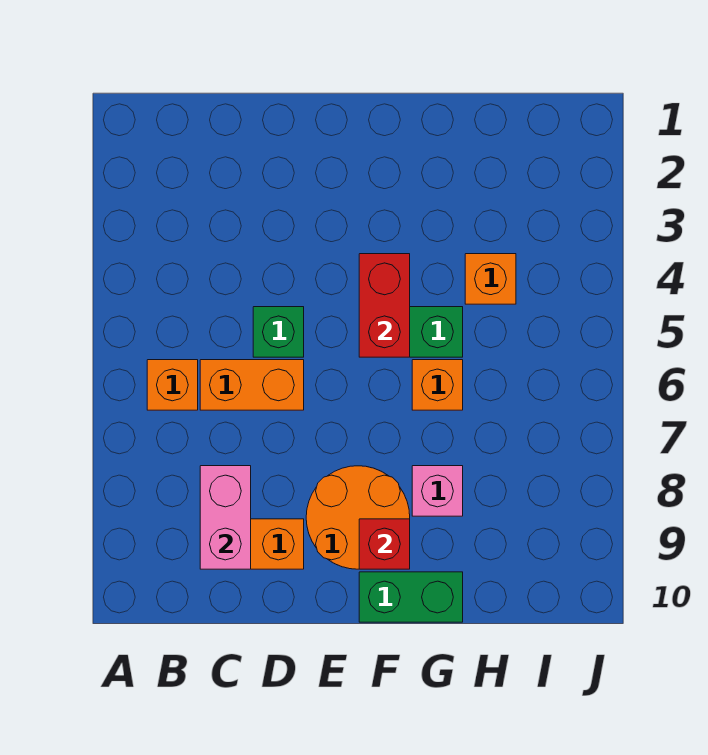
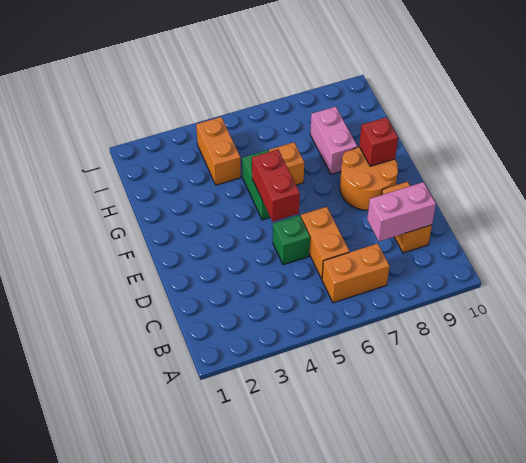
orange brick B6 level 1 -> orange brick B6:B7 level 1
red brick F4:F5 level 2 -> red brick E5:F5 level 2
green brick F10:G10 level 1 -> none
pink brick G8 level 1 -> pink brick G8:H8 level 1
orange brick H4 level 1 -> orange brick H4:I4 level 1

